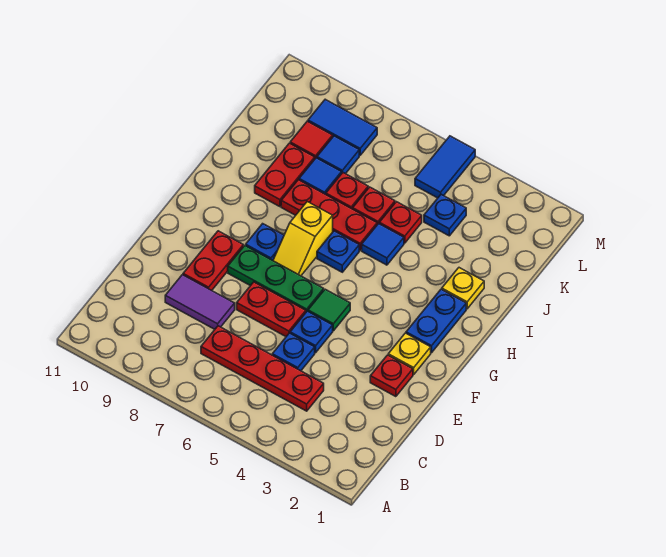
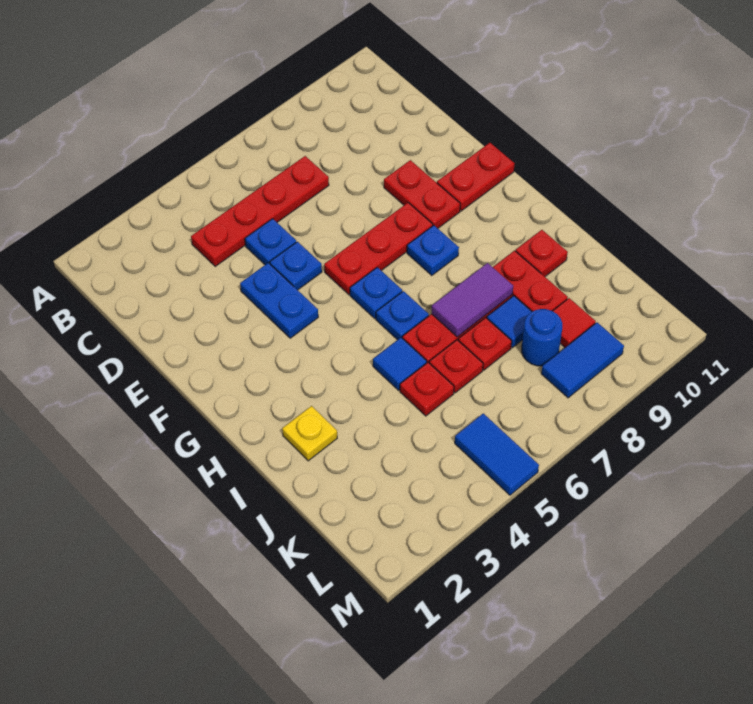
purple tile D8:D9 level 1 -> purple tile I7:I8 level 2
red plate E2 level 1 -> red plate I10 level 1
red plate E6:E7 level 1 -> red plate F10:F11 level 1
yellow plate F2 level 1 -> none
green tile F5 level 1 -> none
green plate F6:F8 level 1 -> red plate F6:F8 level 1
blue plate G2:H2 level 1 -> blue plate E4:F4 level 1
yellow slope G7:H7 level 1 top H -> none
blue plate K4 level 1 -> blue plate G6 level 1
blue tile K8 level 1 -> blue round brick K8 level 1

